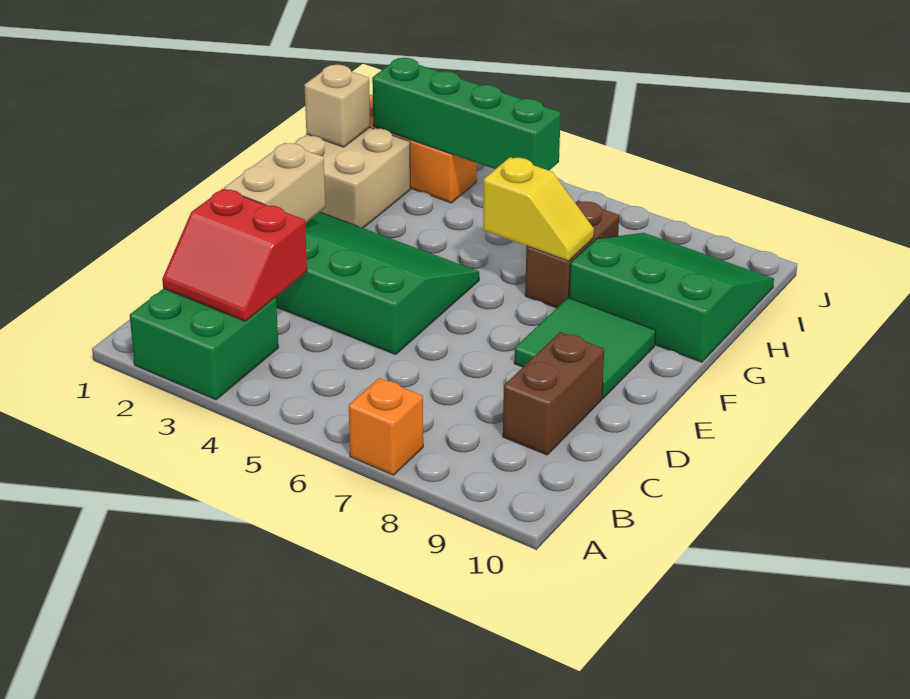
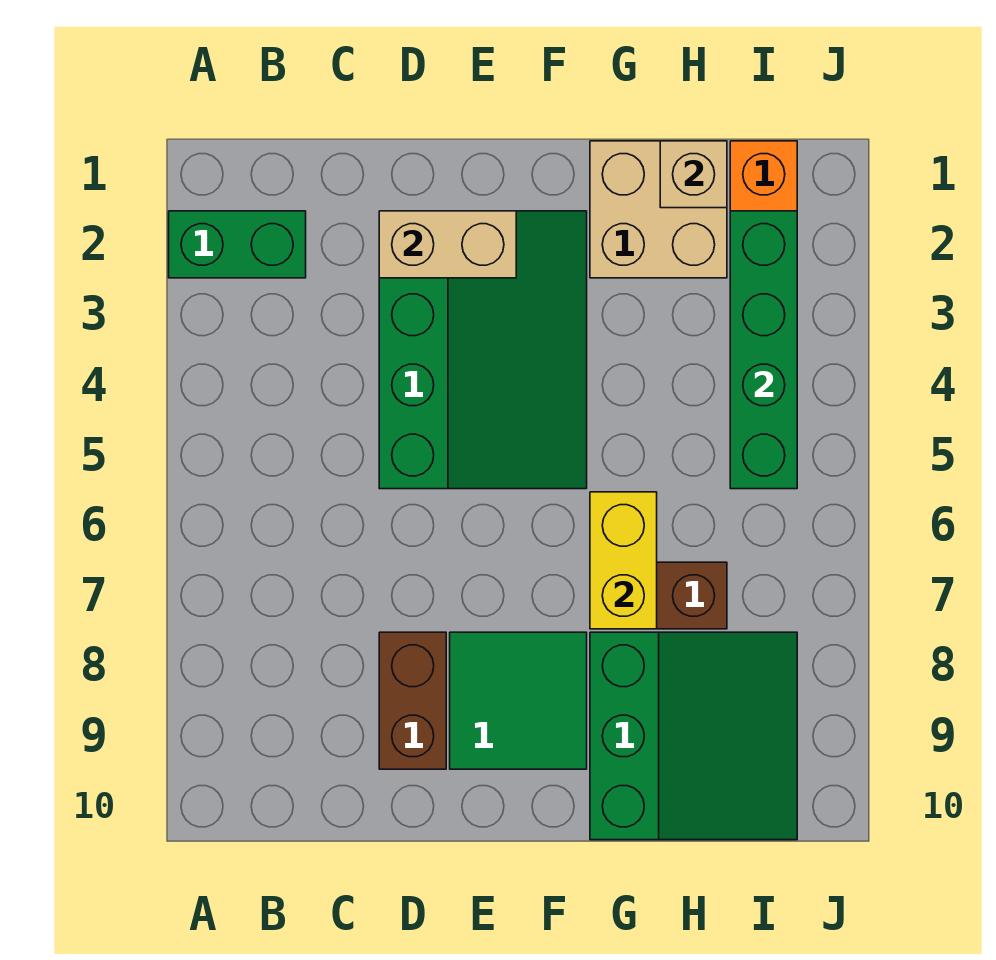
green brick A2:B3 level 1 -> green brick A2:B2 level 1
orange brick A7 level 1 -> none
red slope B2:C3 level 2 top C -> none
brown brick C9:D9 level 1 -> brown brick D8:D9 level 1
yellow slope G6:G7 level 2 top 6 -> yellow brick G6:G7 level 2

